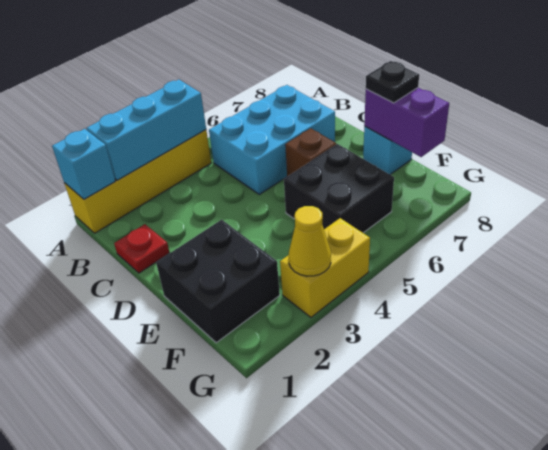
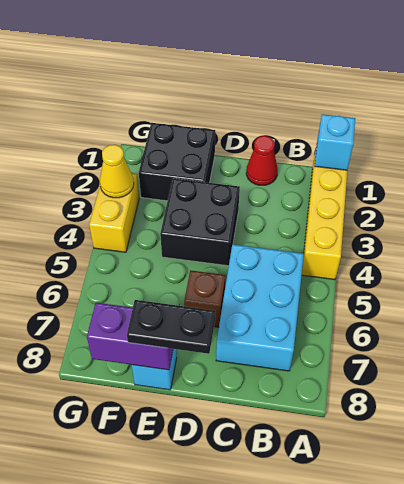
cyan brick A2:A4 level 2 -> none
red plate C1 level 1 -> red cone C1 level 1
black brick E5:F6 level 1 -> black brick D3:E4 level 1
black plate E8 level 3 -> black plate D8:E8 level 3

